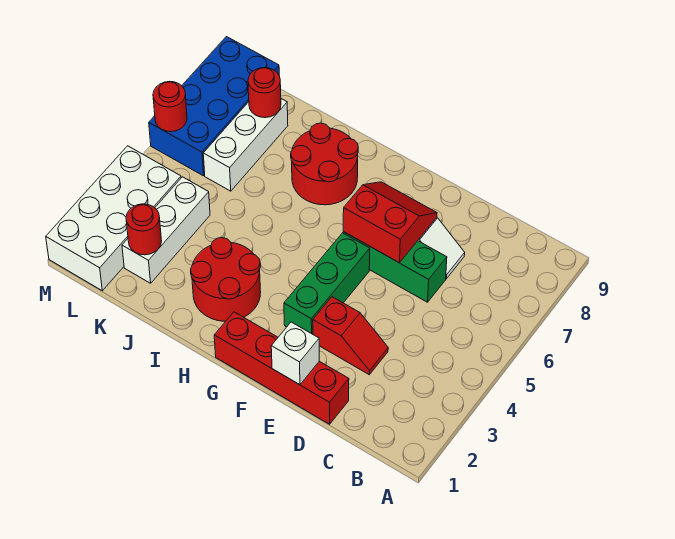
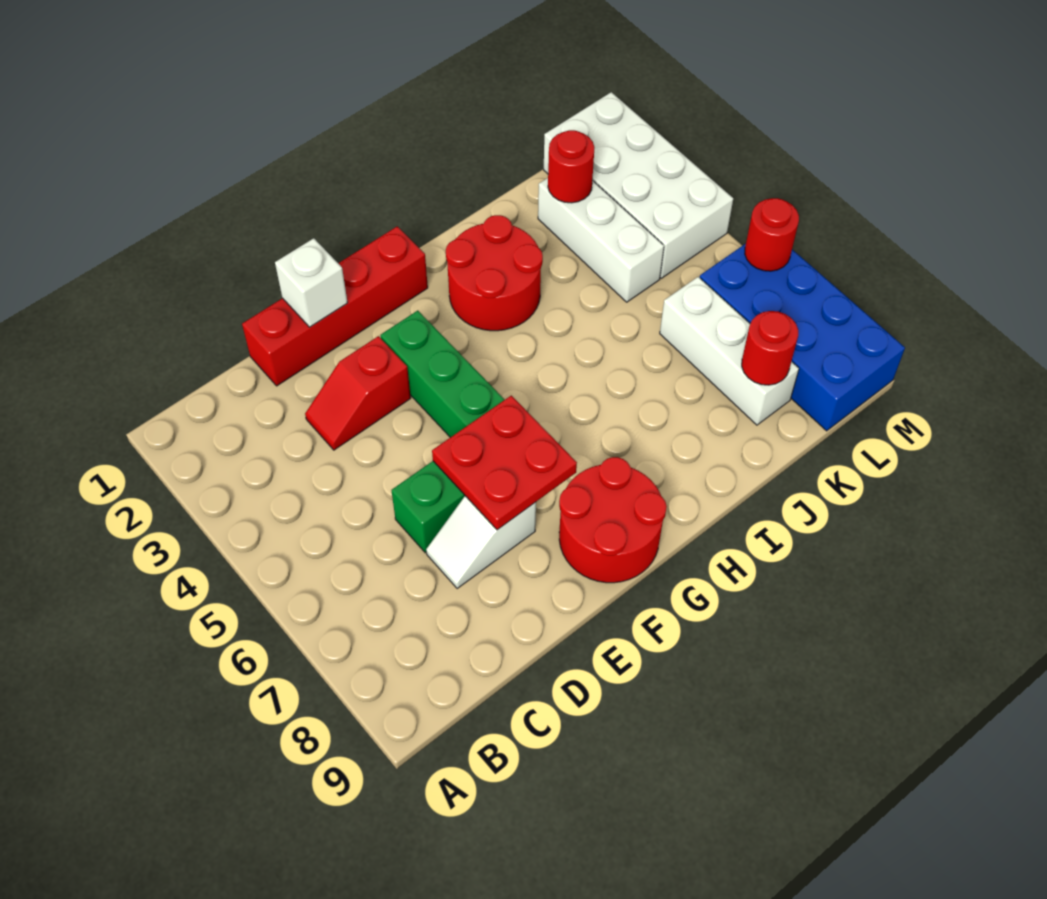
red slope E6:F7 level 2 top 6 -> red plate E6:F7 level 2
red round brick H7:I8 level 1 -> red round brick F8:G9 level 1

